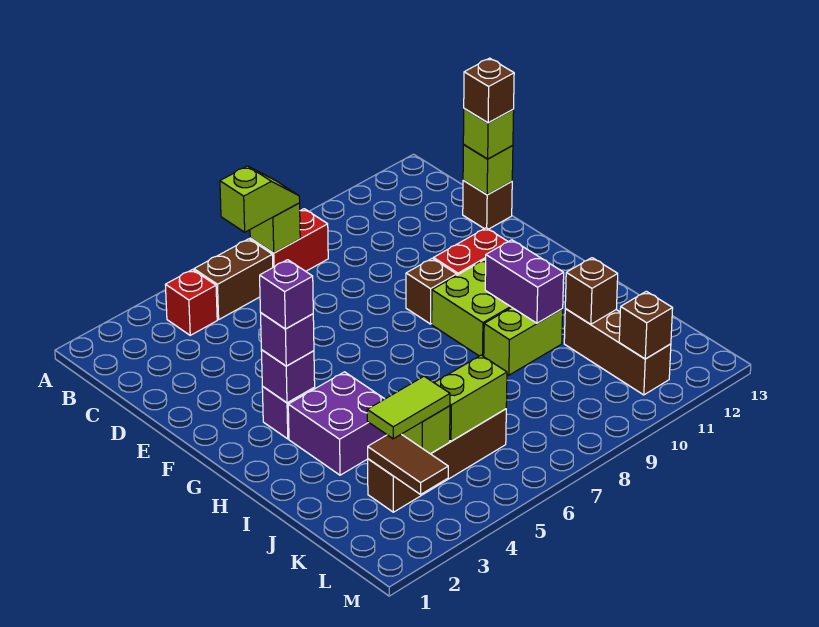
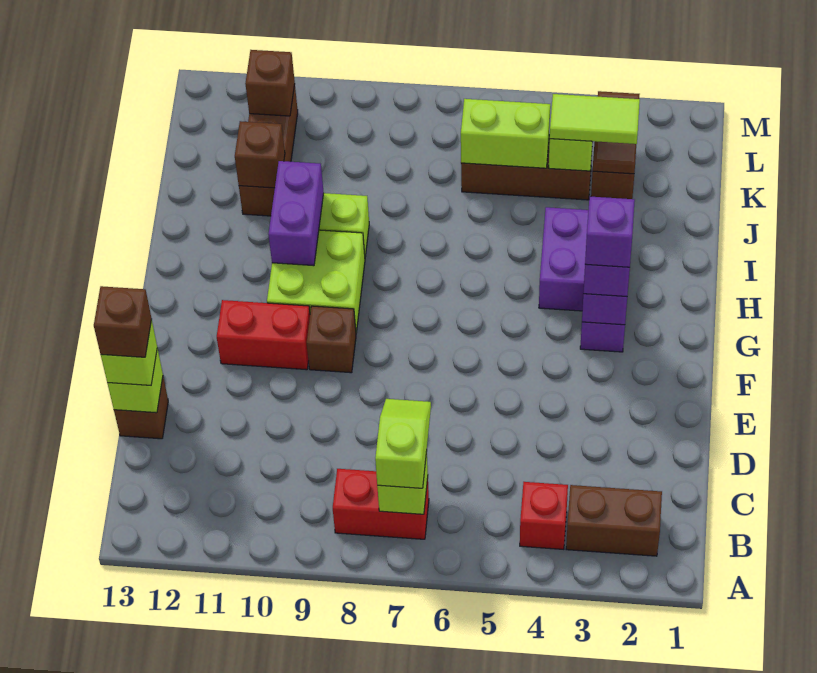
brown brick B5:B6 level 1 -> brown brick B2:B3 level 1
lime slope B6:B7 level 3 top 6 -> lime slope B7:C7 level 3 top B

